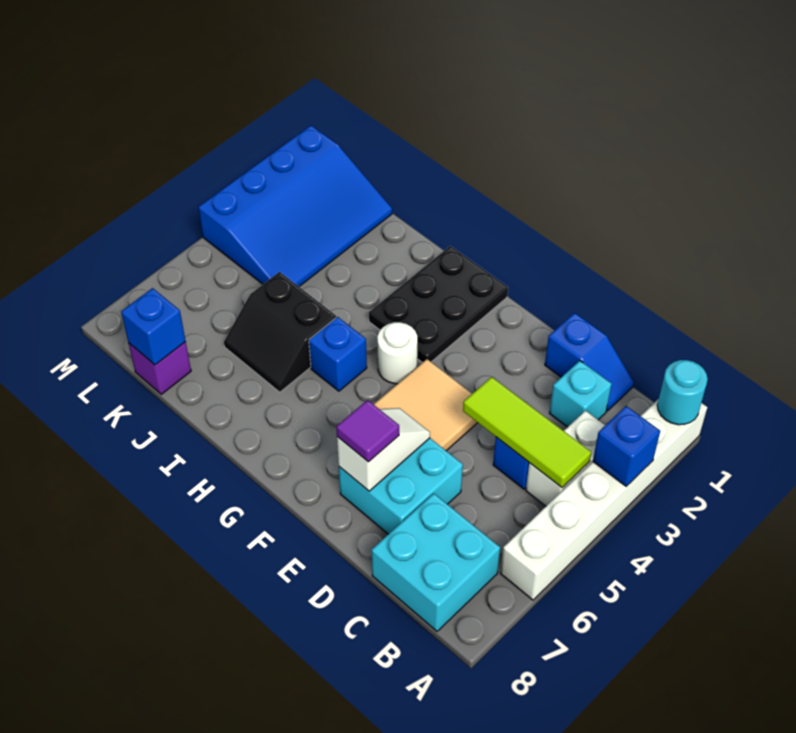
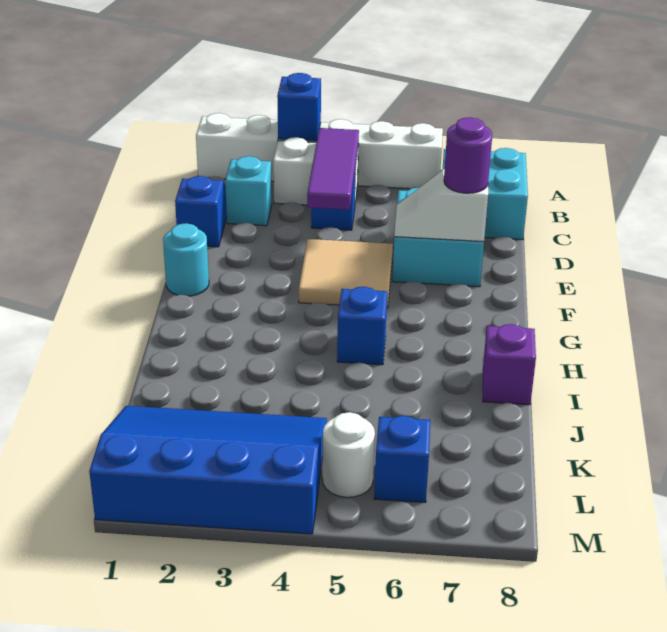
cyan round brick A1 level 2 -> cyan round brick F1 level 1
lime tile B4:D4 level 2 -> purple tile B4:D4 level 2
purple tile E7 level 3 -> purple round brick E7 level 3
black plate G1:H3 level 1 -> none
white round brick G4 level 1 -> white round brick L5 level 1
black slope I5:J6 level 1 top 5 -> none
purple brick K8 level 1 -> purple brick I8 level 1
blue brick K8 level 2 -> blue brick L6 level 1

